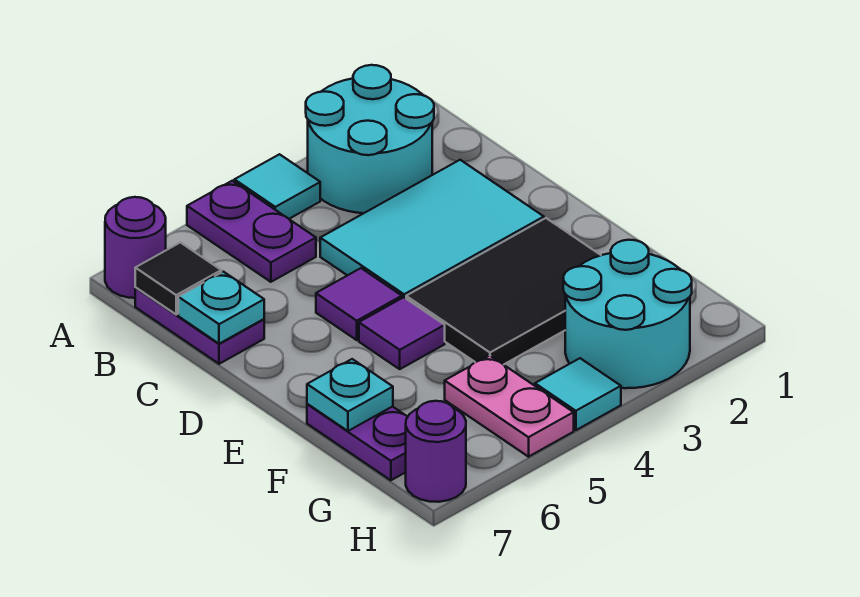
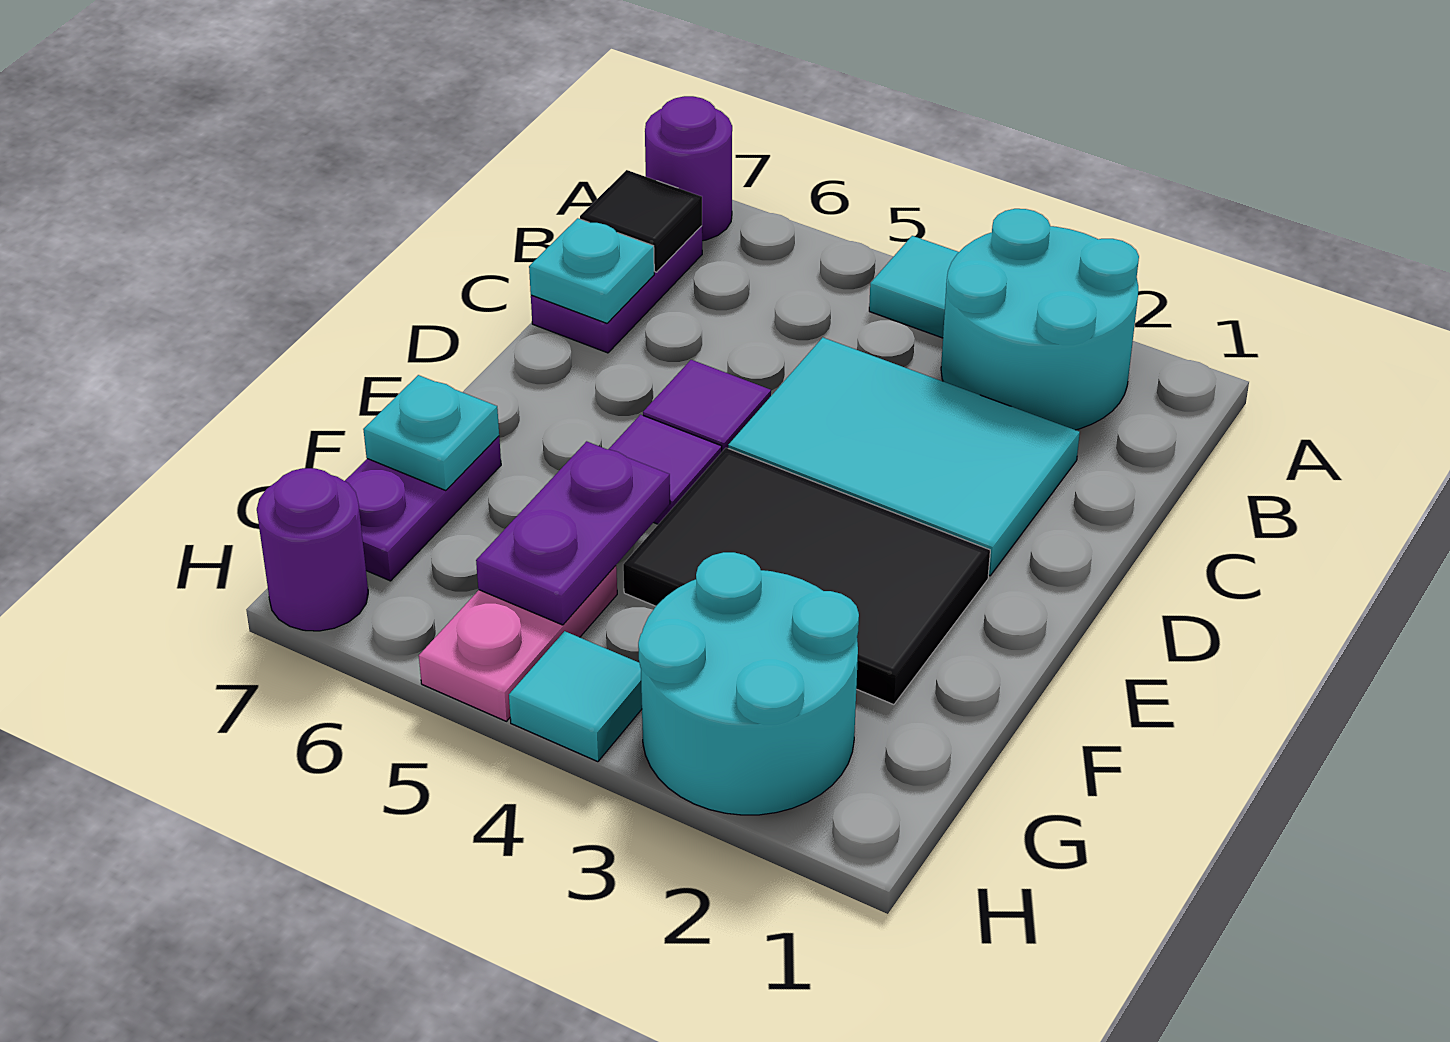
purple plate A5:B5 level 1 -> purple plate F5:G5 level 2

